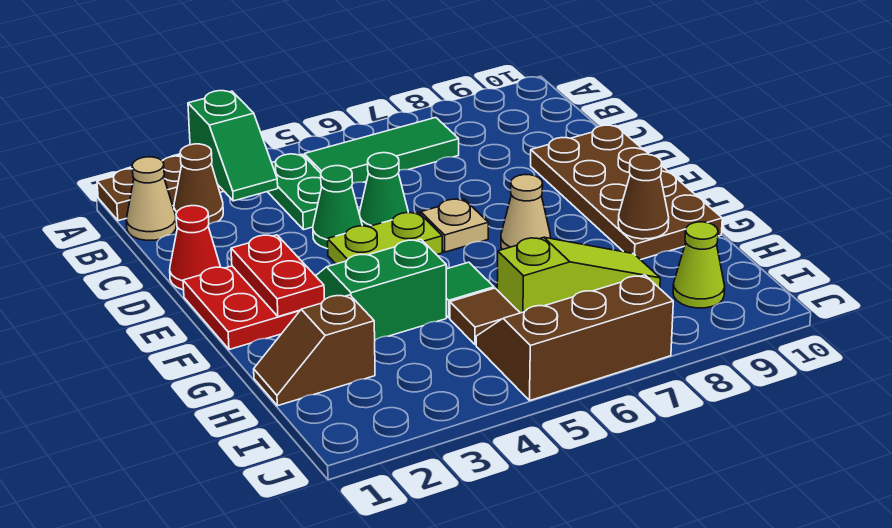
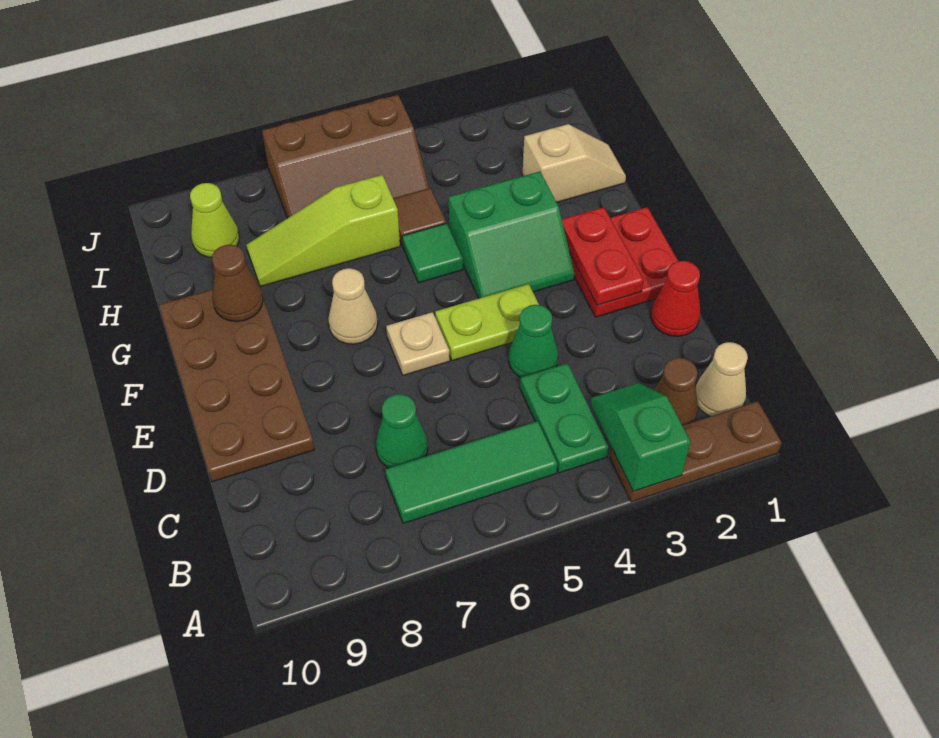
green cone D5 level 1 -> green cone C7 level 1
brown slope H1:H2 level 1 top 2 -> tan slope H1:H2 level 1 top 2

